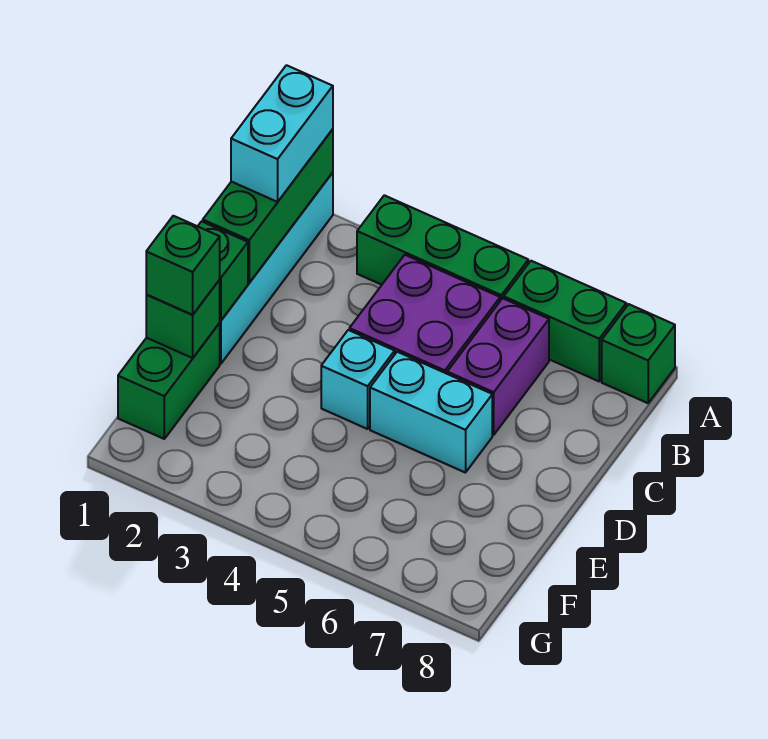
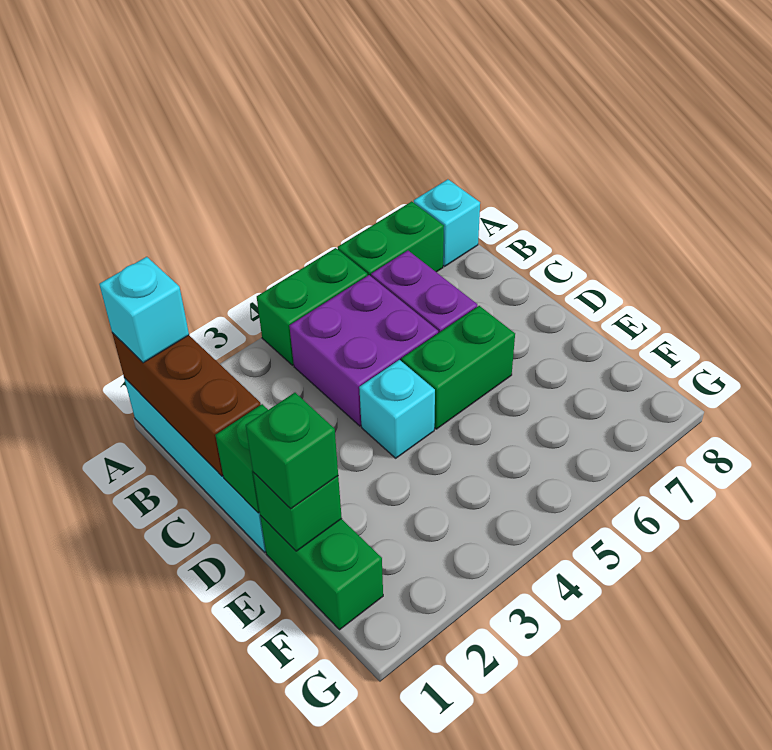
green brick A1:C1 level 2 -> brown brick A1:C1 level 2
cyan brick A1:B1 level 3 -> cyan brick A1 level 3
green brick A3:A5 level 1 -> green brick A4:A5 level 1
green brick A8 level 1 -> cyan brick A8 level 1
cyan brick D5:D6 level 1 -> green brick D5:D6 level 1

